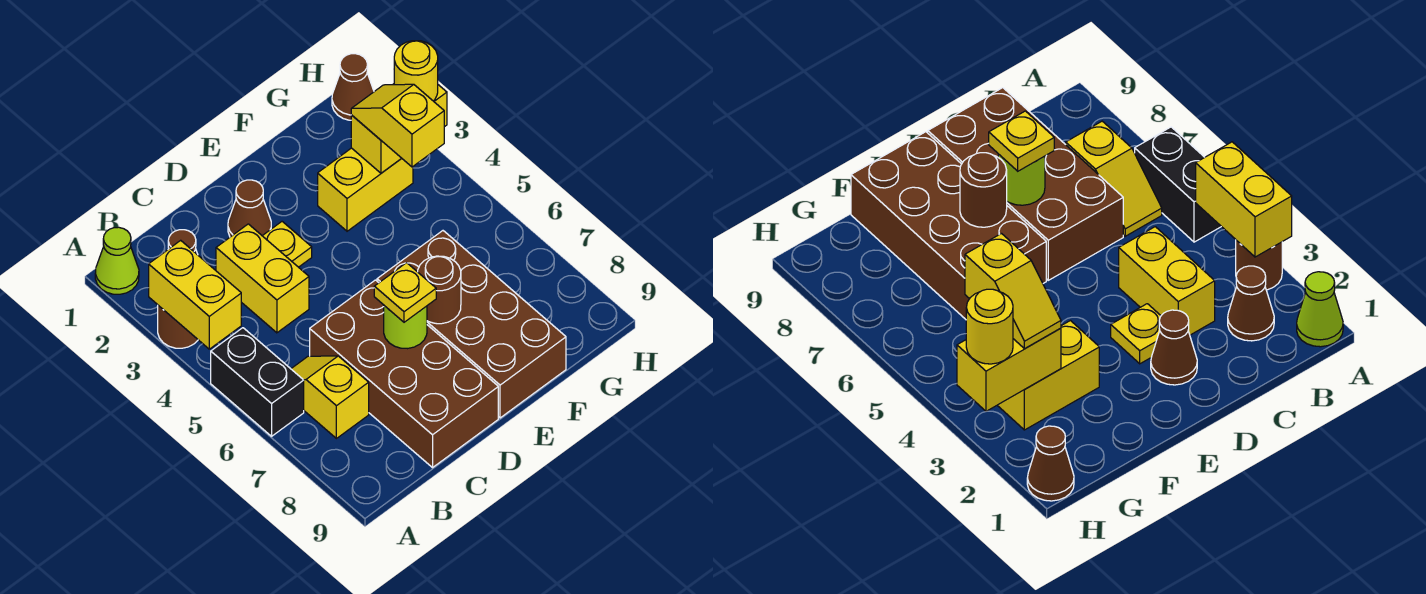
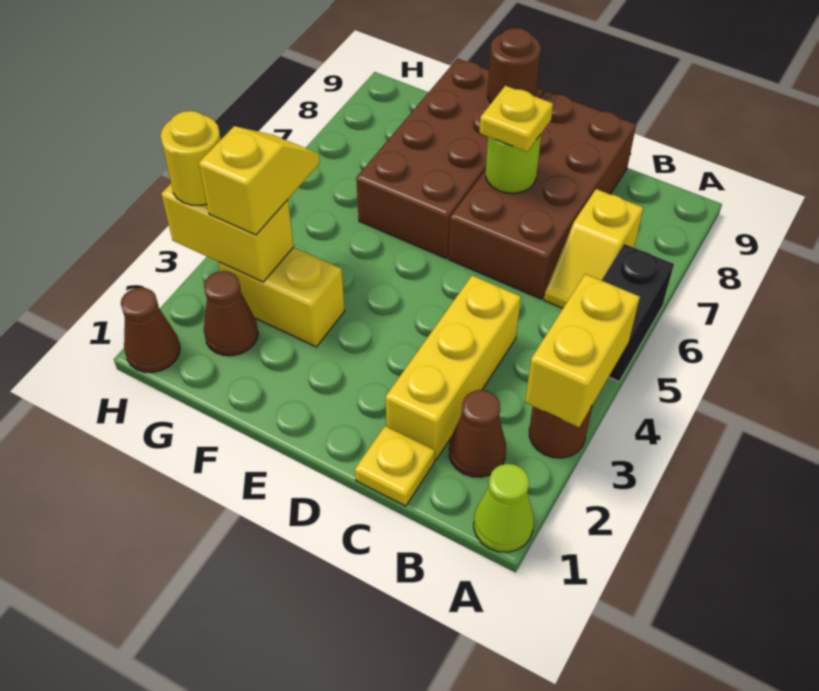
yellow brick C3:C4 level 1 -> yellow brick C2:C4 level 1
brown cone D2 level 1 -> brown cone G2 level 1
yellow plate D3 level 1 -> yellow plate C1 level 1
brown round brick E7 level 2 -> brown round brick E9 level 2
yellow slope G3:G4 level 3 top 4 -> yellow slope G3:G4 level 3 top 3

